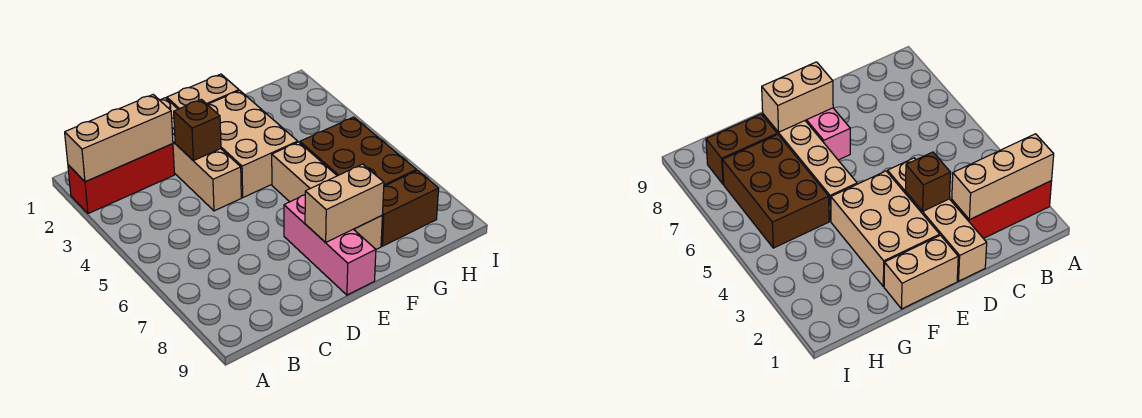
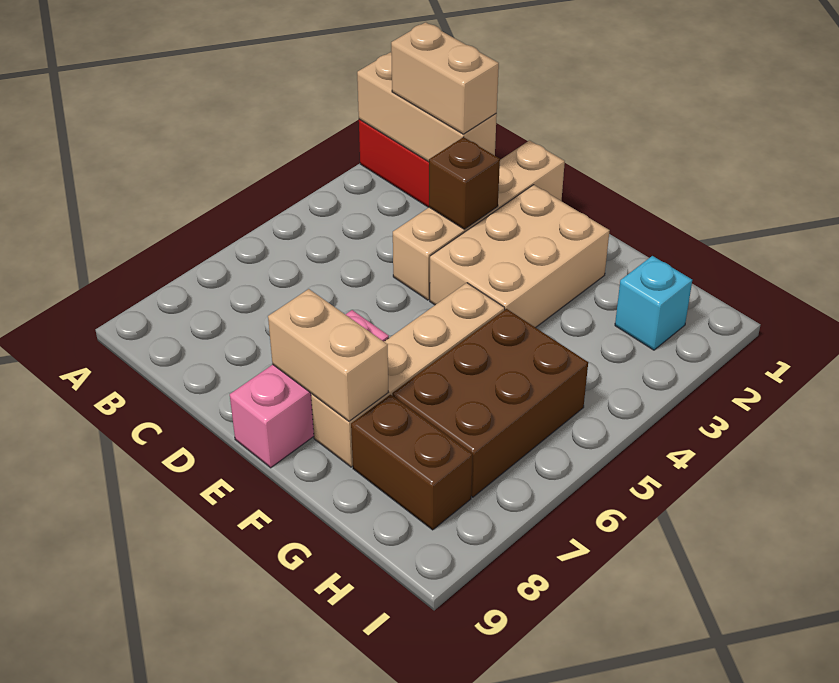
tan brick E1:F1 level 1 -> tan brick B2:C2 level 3
none -> cyan brick H2 level 1

